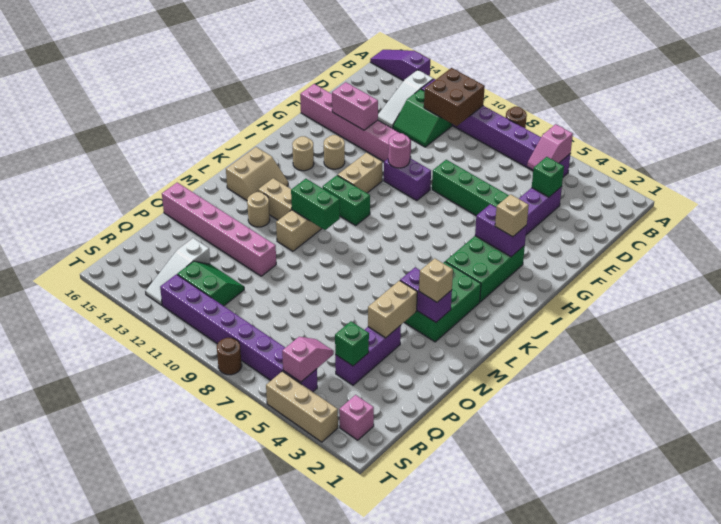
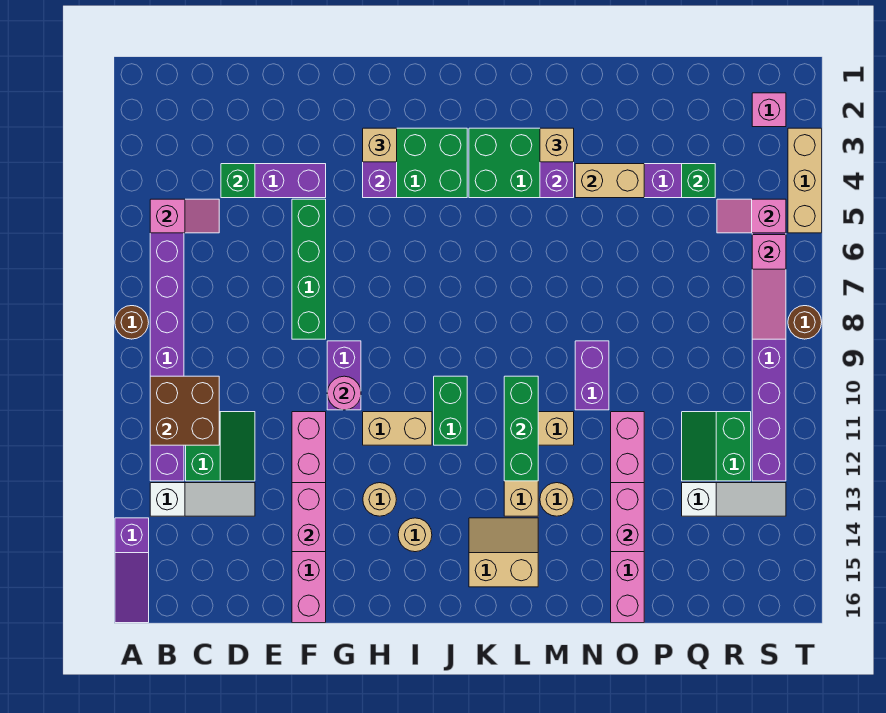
green brick L10:L11 level 2 -> green brick L10:L12 level 2
none -> purple brick N9:N10 level 1
none -> pink brick O13:O14 level 2
none -> pink slope S6:S8 level 2 top 6

